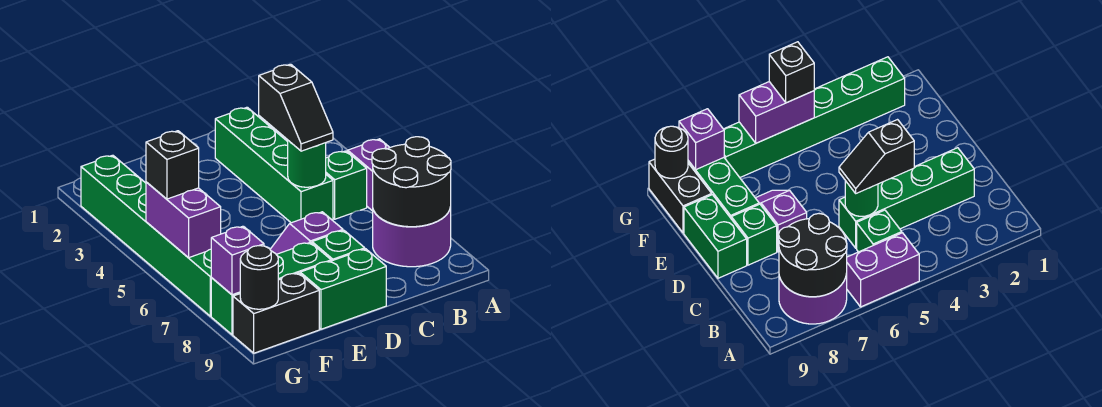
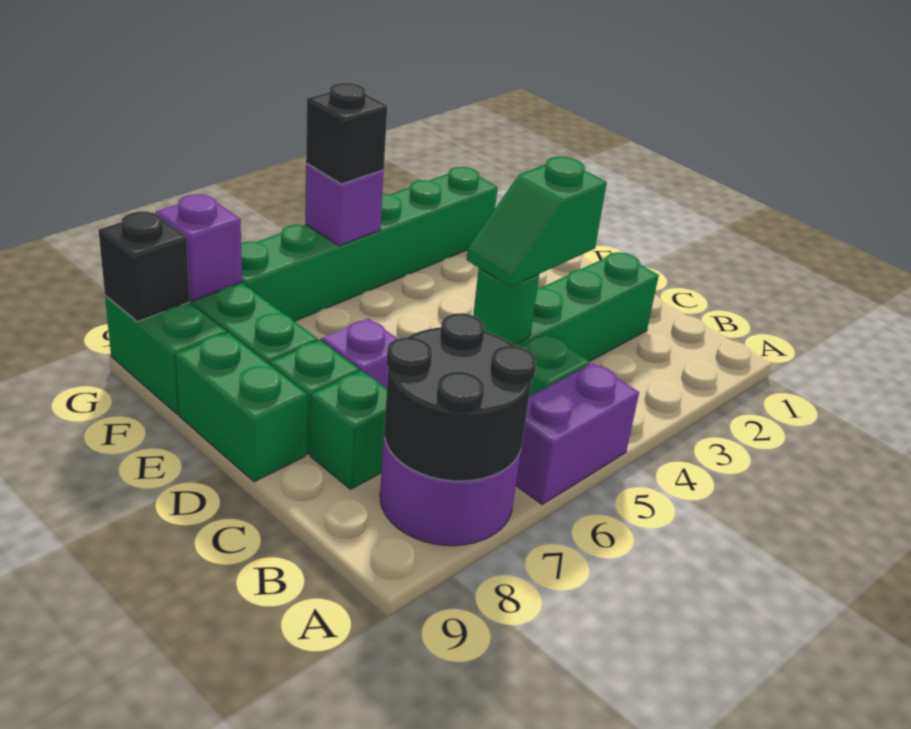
black slope C4:C5 level 3 top 4 -> green slope C4:C5 level 3 top 4
none -> green brick C8 level 1
black brick F9:G9 level 1 -> green brick F9:G9 level 1
purple brick G5:G6 level 2 -> purple brick G5 level 2
black round brick G9 level 2 -> black brick G9 level 2

